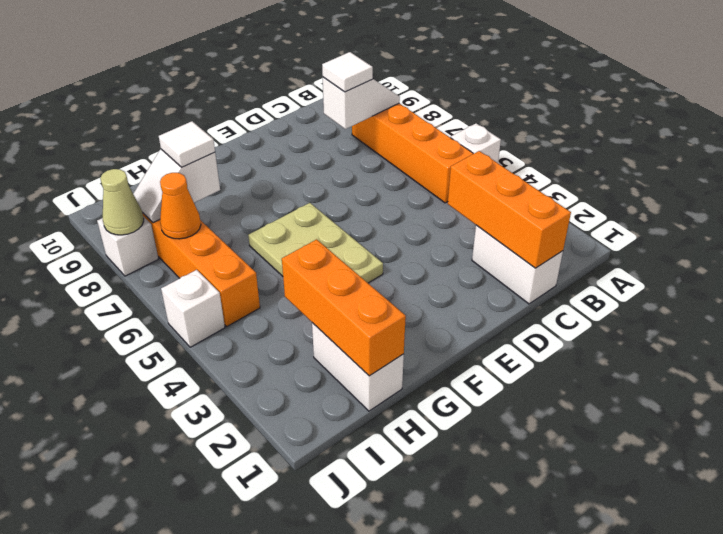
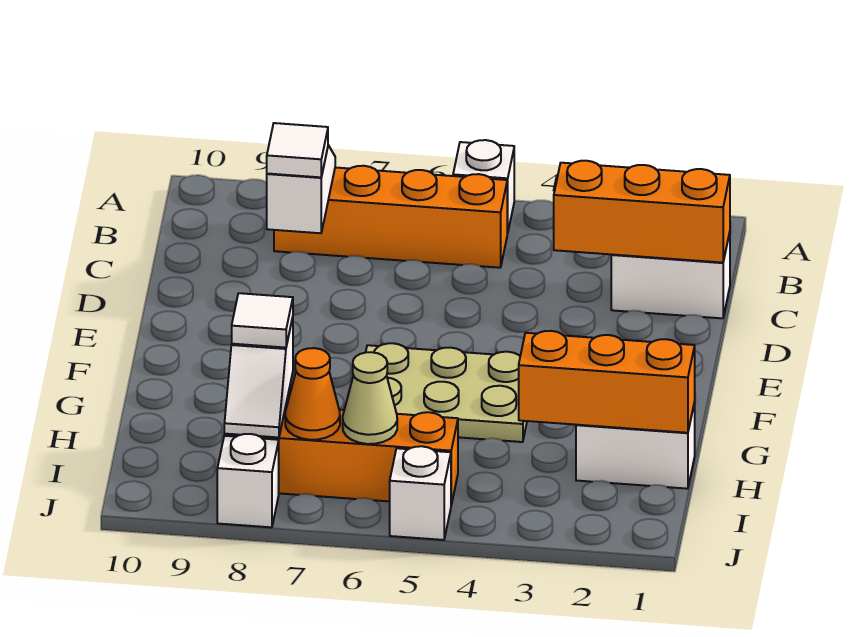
tan cone J8 level 2 -> tan cone I6 level 2

